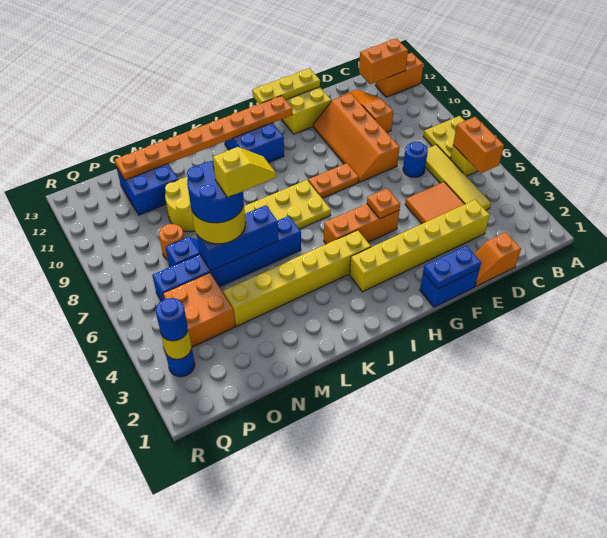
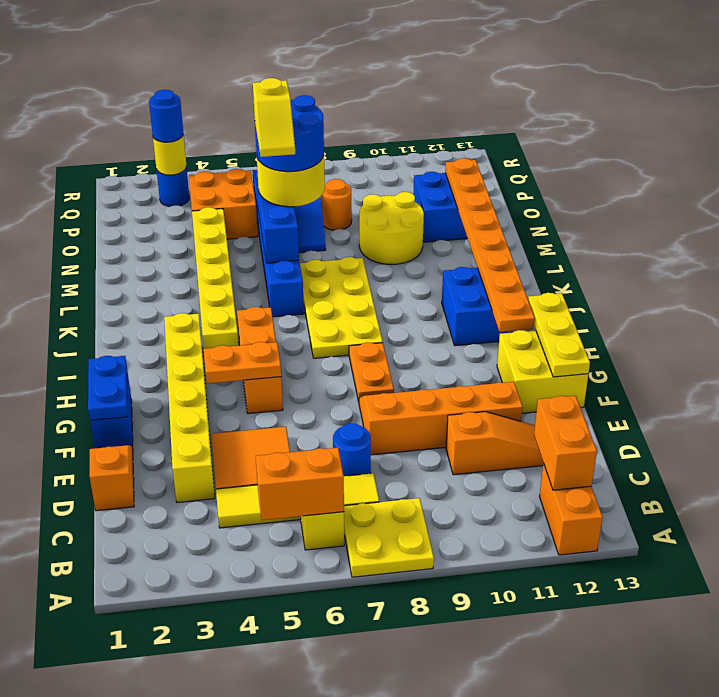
orange plate G5 level 2 -> orange plate G4:G5 level 2

